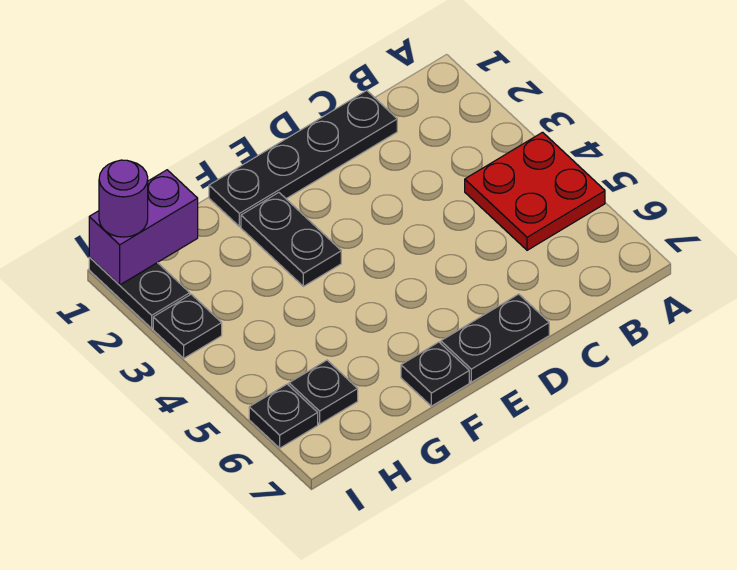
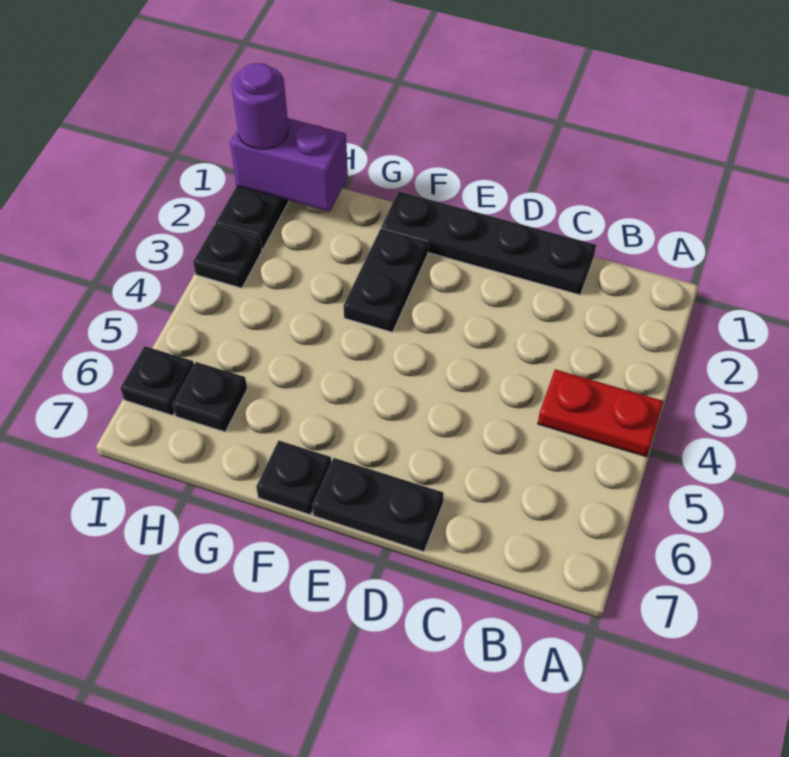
red plate A4:B5 level 1 -> red plate A4:B4 level 1

